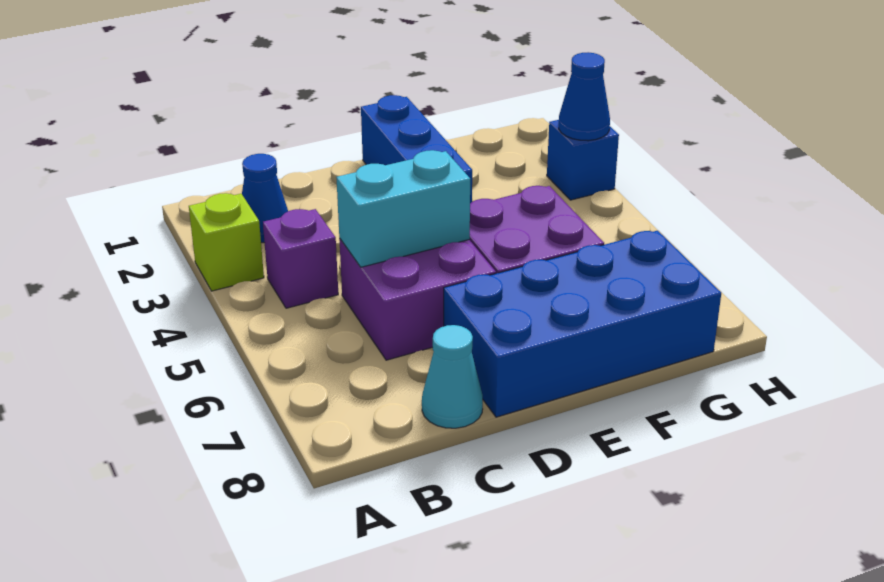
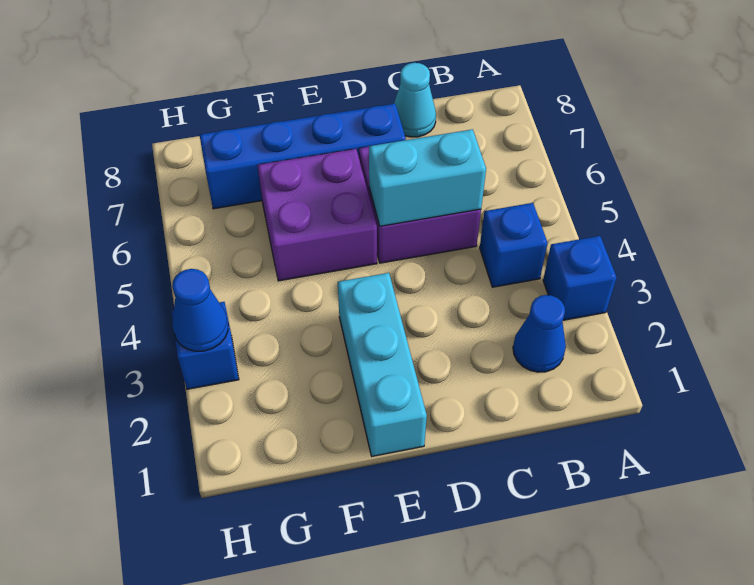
lime brick A3 level 1 -> blue brick A3 level 1
purple brick B4 level 1 -> blue brick B4 level 1
blue brick D7:G8 level 1 -> blue brick D7:G7 level 1
blue brick E1:E3 level 1 -> cyan brick E1:E3 level 1

